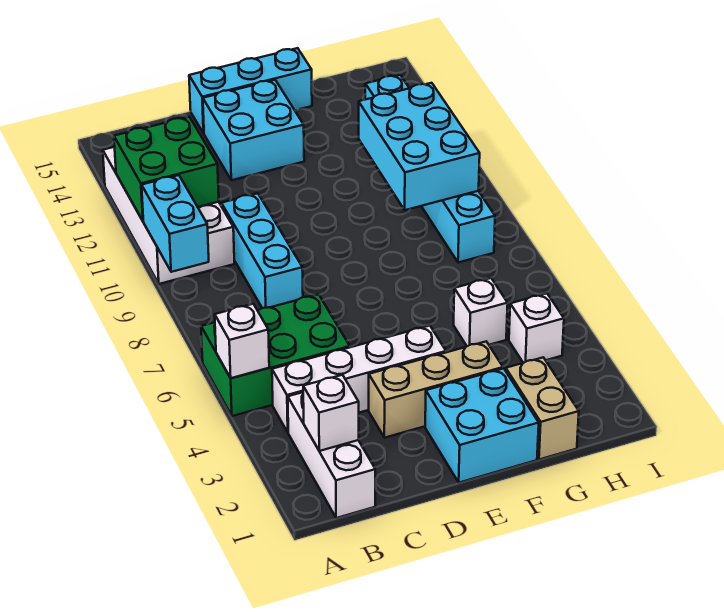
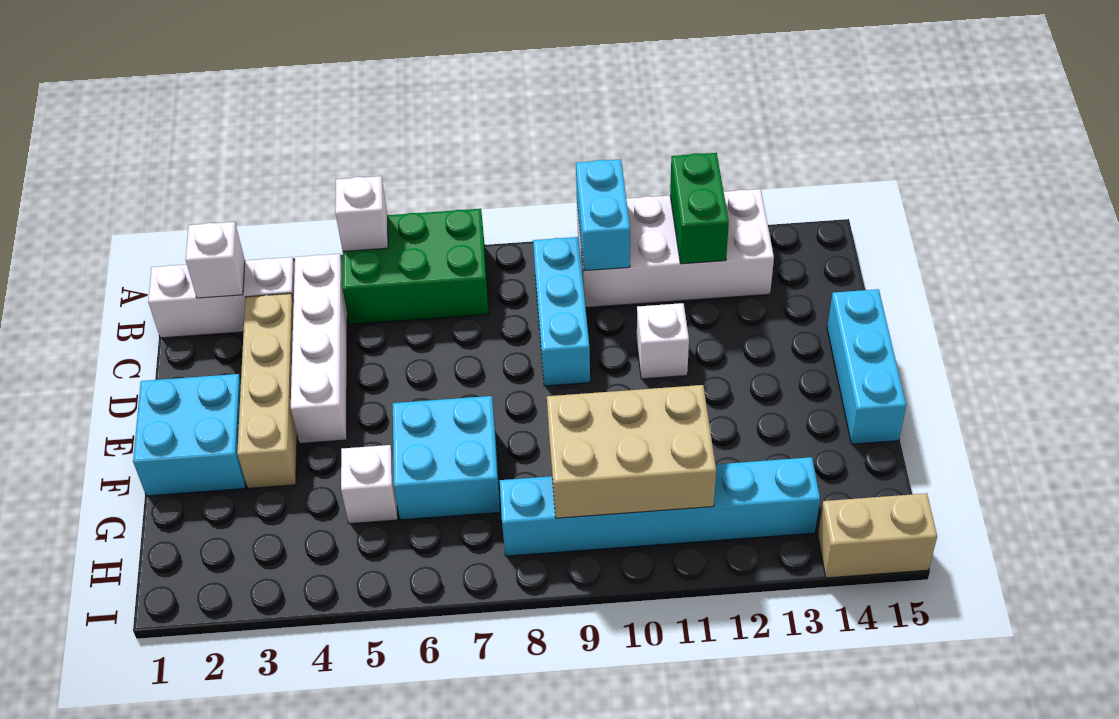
green brick A5:C6 level 1 -> green brick A5:B7 level 1
cyan brick A9:A10 level 2 -> cyan brick A10:B10 level 2
green brick A11:B12 level 2 -> green brick A12:B12 level 2
cyan brick C8:C10 level 1 -> cyan brick B9:D9 level 1
tan brick D3:F3 level 1 -> tan brick C3:F3 level 1
cyan brick D13:E14 level 1 -> cyan brick F6:G7 level 1
tan brick G1:G2 level 1 -> tan brick I14:I15 level 1
cyan brick G9:H11 level 2 -> tan brick G9:H11 level 2
white brick H4 level 1 -> white brick D11 level 1

